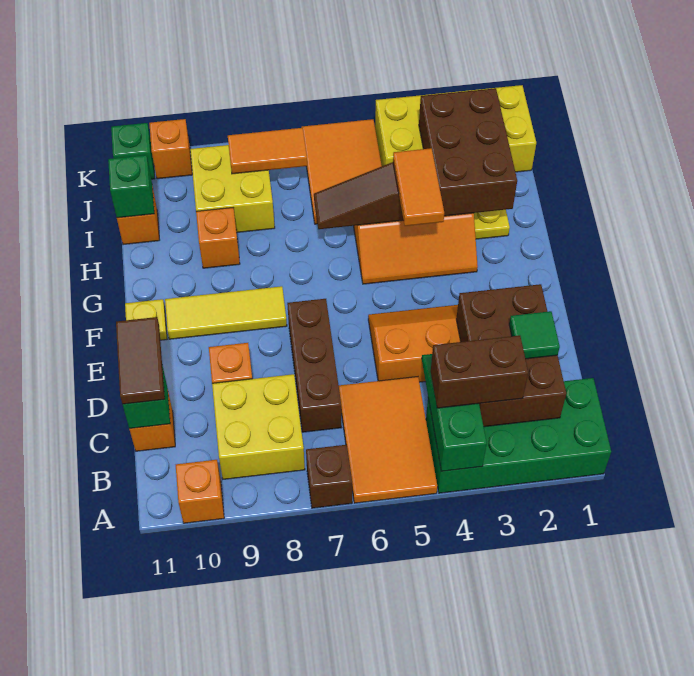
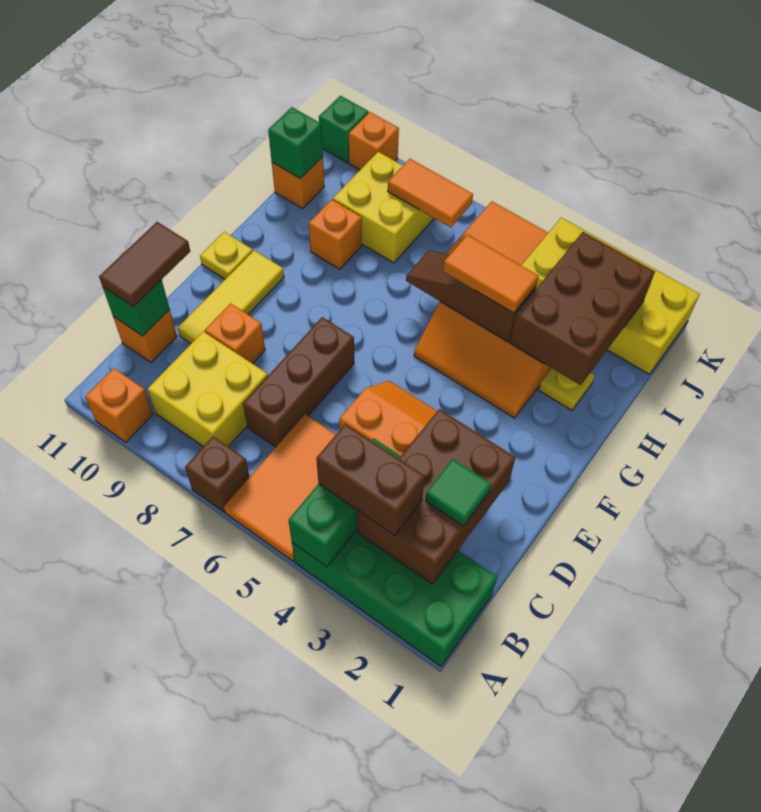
yellow tile F8:F10 level 1 -> yellow tile D10:F10 level 1
orange tile G4:H4 level 3 -> orange tile H4:H5 level 3

